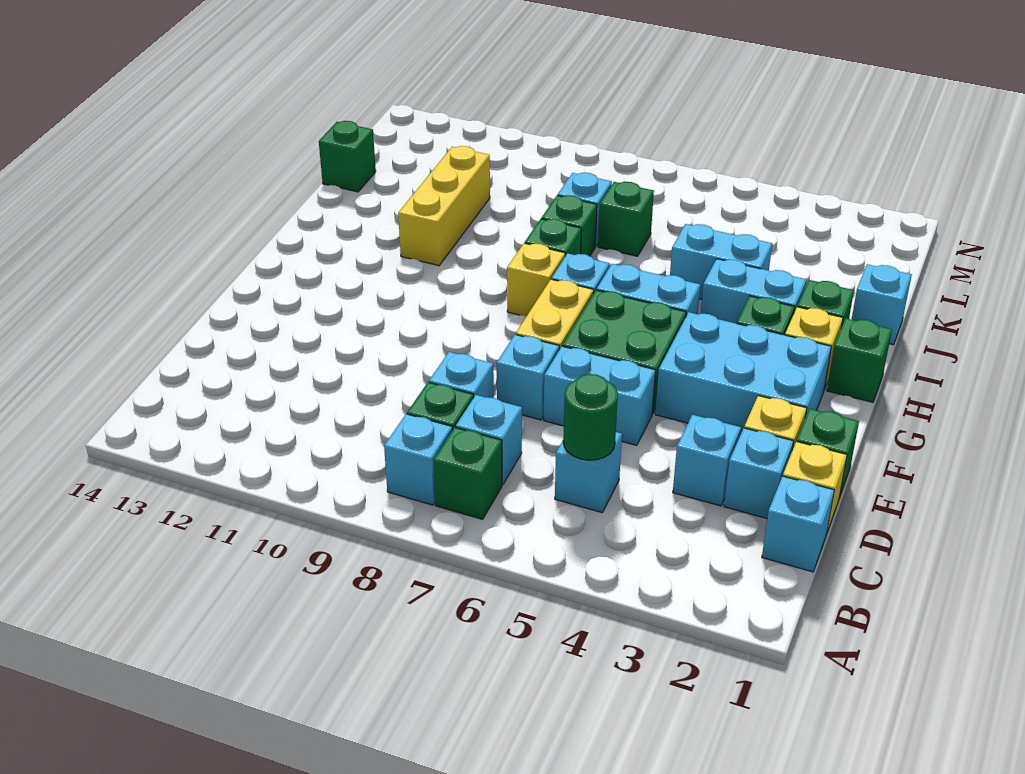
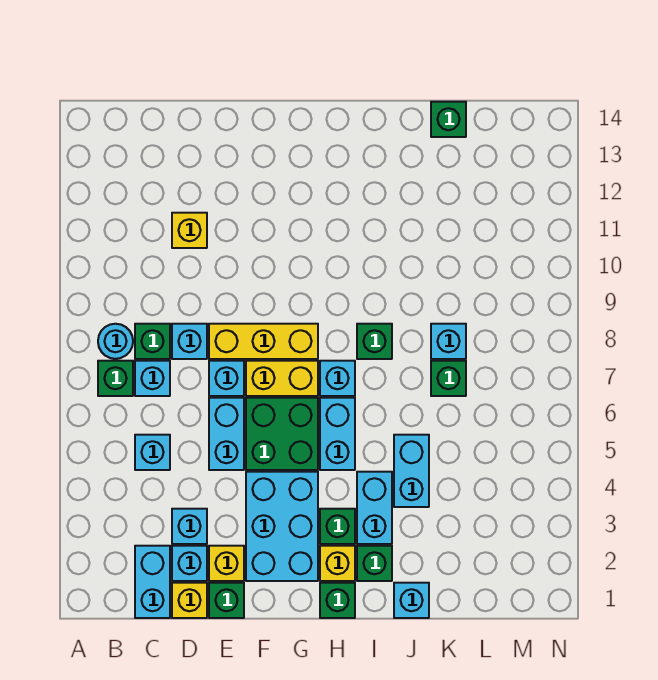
cyan brick B8 level 1 -> cyan round brick B8 level 1
cyan brick C1 level 1 -> cyan brick C1:C2 level 1
green round brick C5 level 2 -> none
yellow brick H8 level 1 -> yellow brick D11 level 1
yellow brick I11:K11 level 1 -> yellow brick E8:G8 level 1
green brick J8 level 1 -> none

